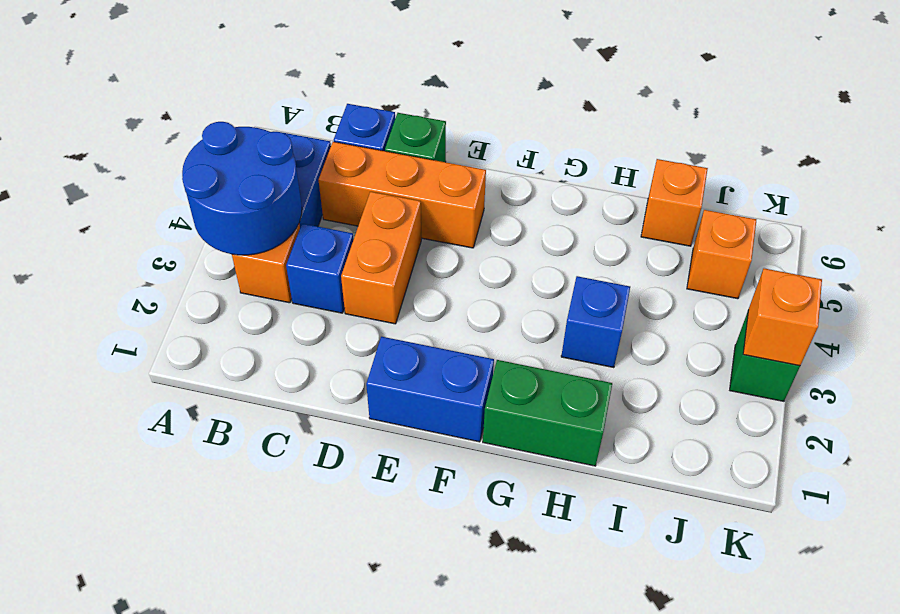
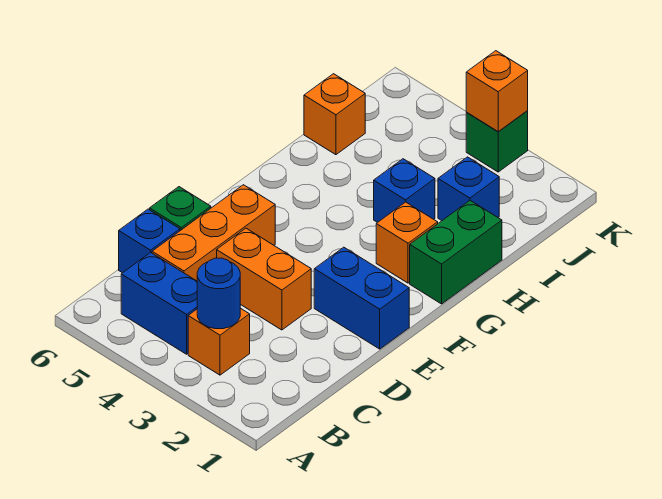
blue round brick A3:B4 level 2 -> blue round brick B3 level 2
blue brick C3 level 1 -> blue brick I2 level 1
blue brick E1:F1 level 1 -> blue brick E1:E2 level 1
orange brick J5 level 1 -> orange brick G2 level 1

